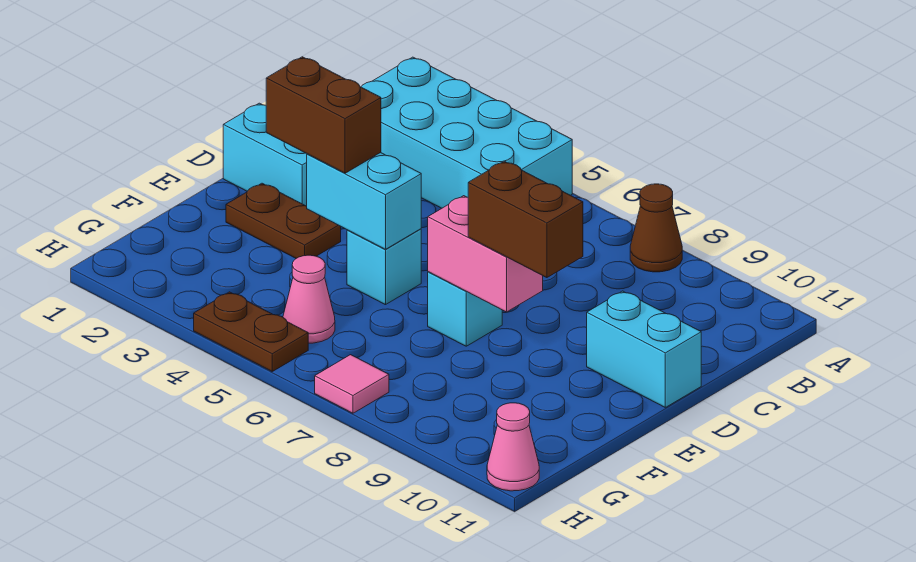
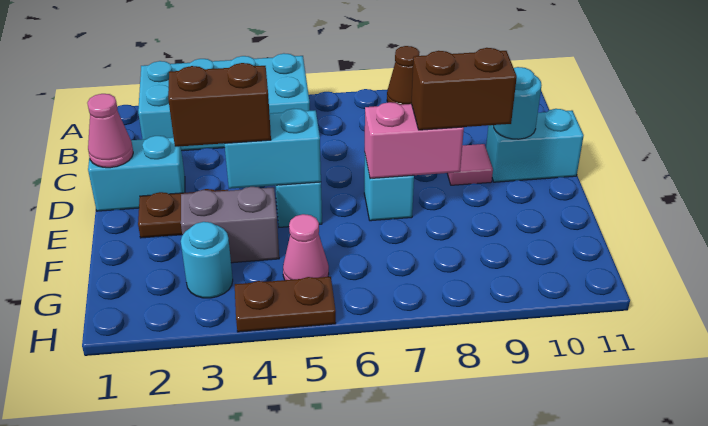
none -> cyan round brick D10 level 2
none -> grey brick F3:F4 level 1
none -> cyan round brick G3 level 1
pink tile H7 level 1 -> pink tile D9 level 1
pink cone H11 level 1 -> pink cone D1 level 2

